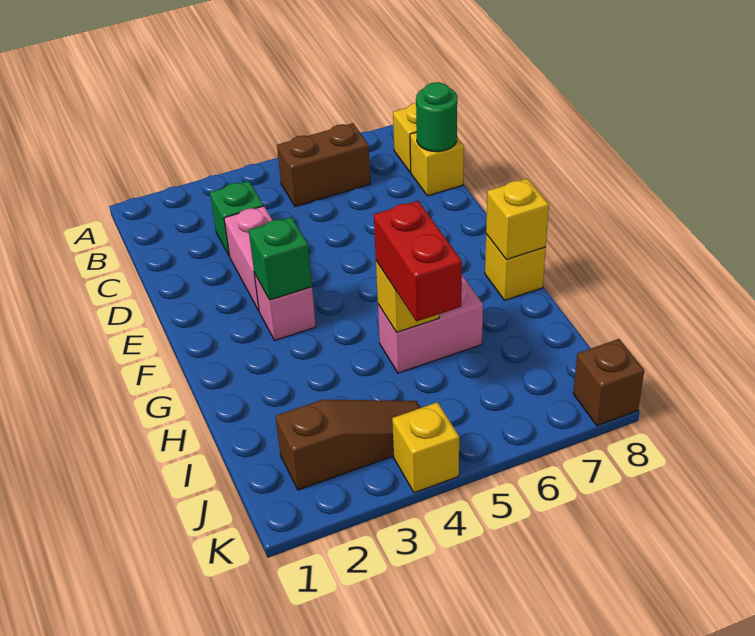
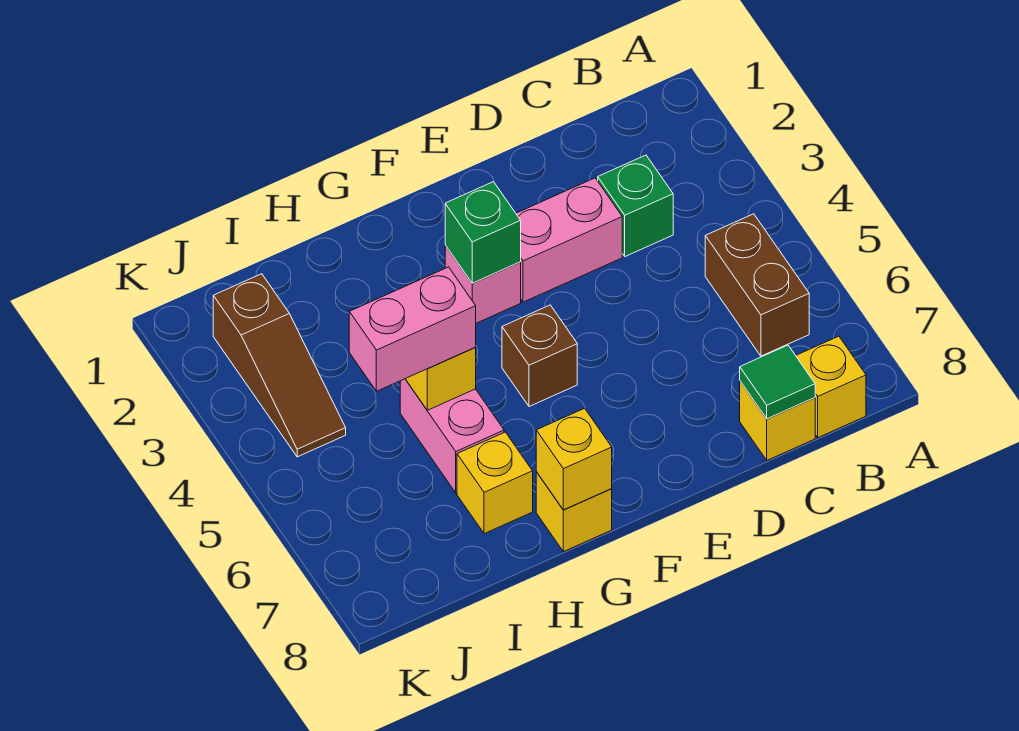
green round brick C8 level 2 -> green tile C8 level 2
red brick H5:I5 level 3 -> pink brick H5:I5 level 3
yellow brick K4 level 1 -> yellow brick H7 level 1
brown brick K8 level 1 -> brown brick F5 level 1

